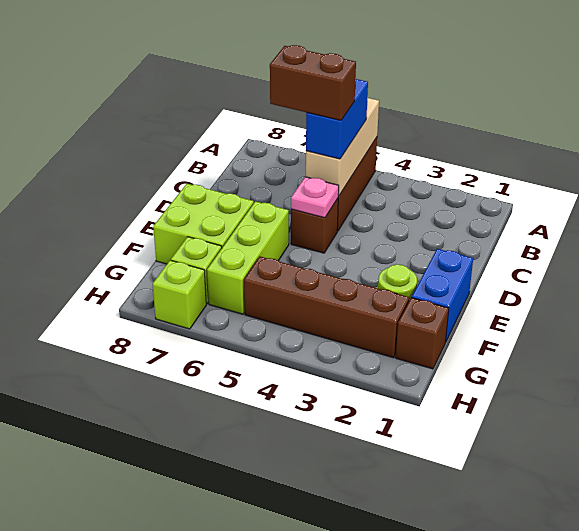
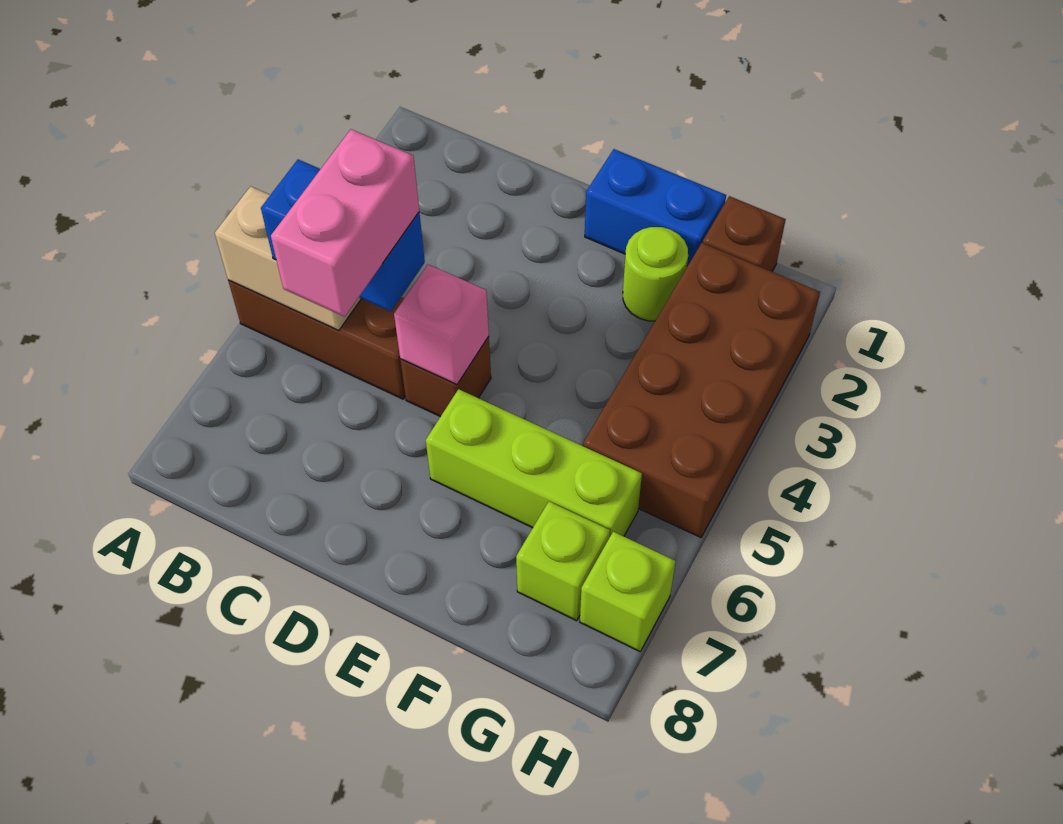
tan brick A5:C5 level 2 -> tan brick A5:B5 level 2
brown brick C5:C6 level 4 -> pink brick C5:C6 level 4
pink plate D5 level 2 -> pink brick D5 level 2
lime brick E7:F8 level 1 -> none
brown brick G2:G5 level 1 -> brown brick G2:H5 level 1

